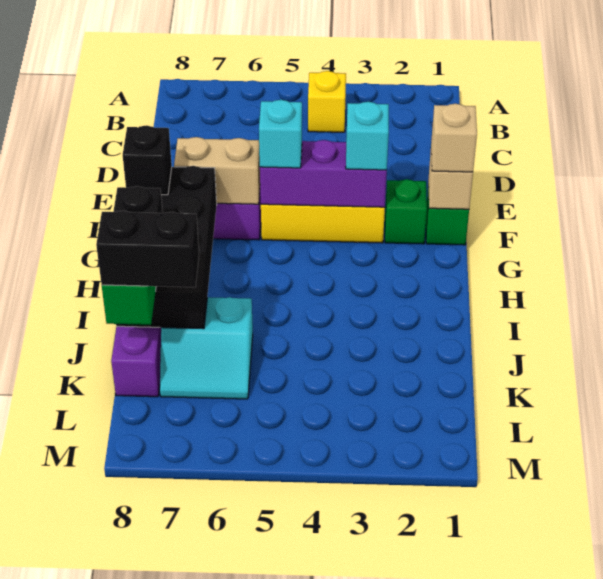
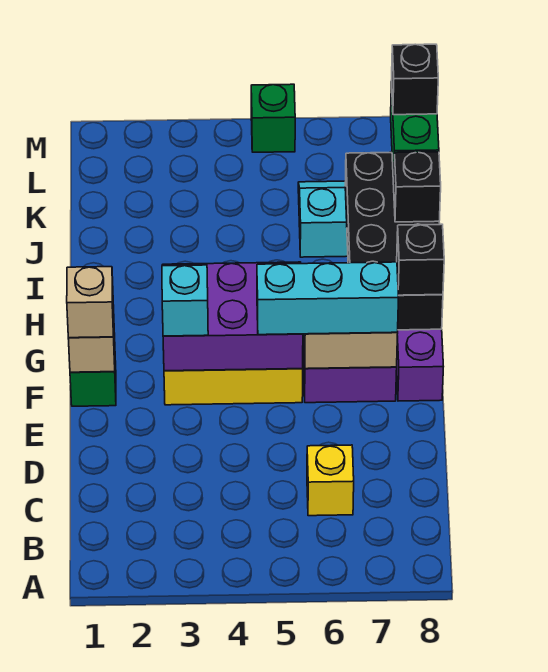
yellow brick B4 level 1 -> yellow brick C6 level 1
green brick F2 level 1 -> green brick M5 level 1
purple brick F3:F5 level 2 -> purple brick F3:G5 level 2
cyan brick F5 level 3 -> cyan brick F5:F7 level 3
black brick K7:K8 level 4 -> black brick K8 level 4

